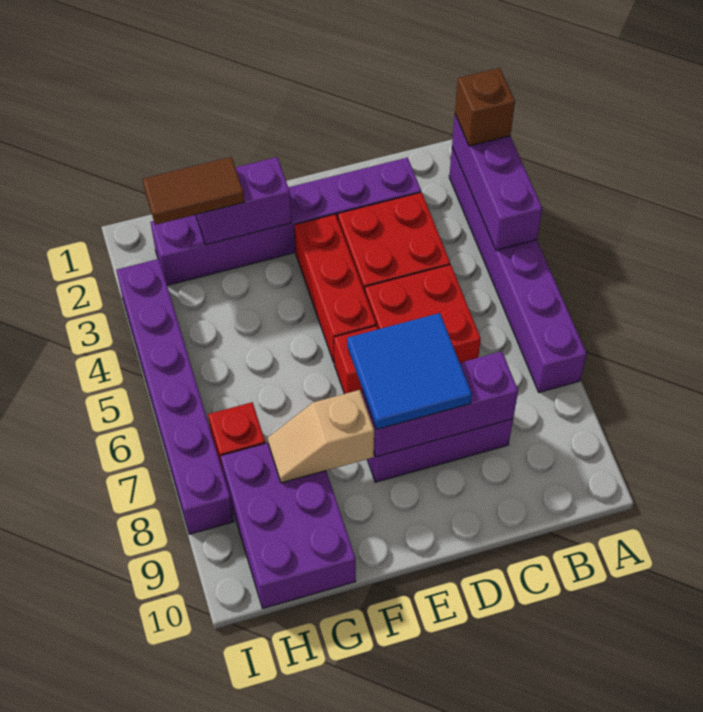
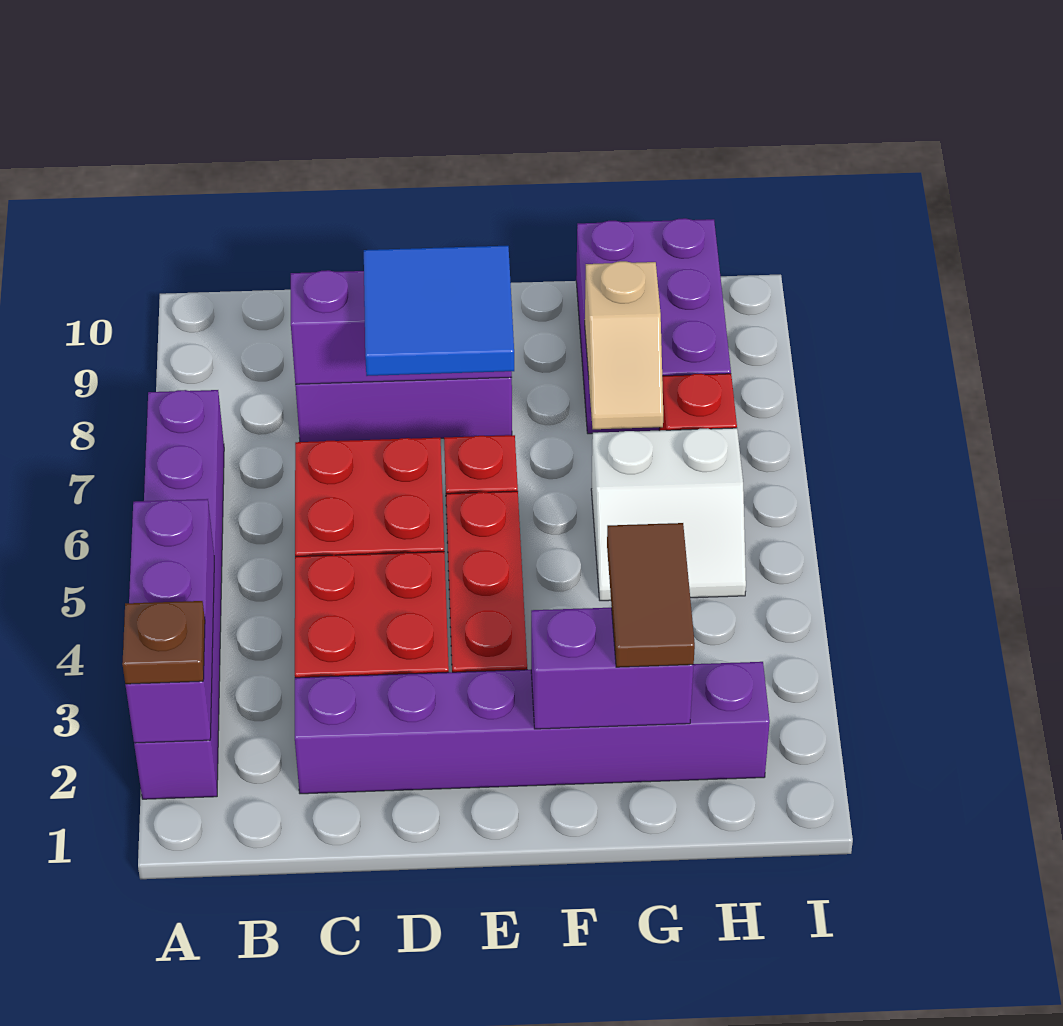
brown brick A2 level 3 -> brown plate A2 level 3
tan slope F8:G8 level 2 top F -> tan slope G7:G8 level 2 top 8
brown tile G2:H2 level 3 -> brown tile G2:G3 level 3
none -> white slope G5:H6 level 1 top 6
purple brick I3:I8 level 1 -> none

